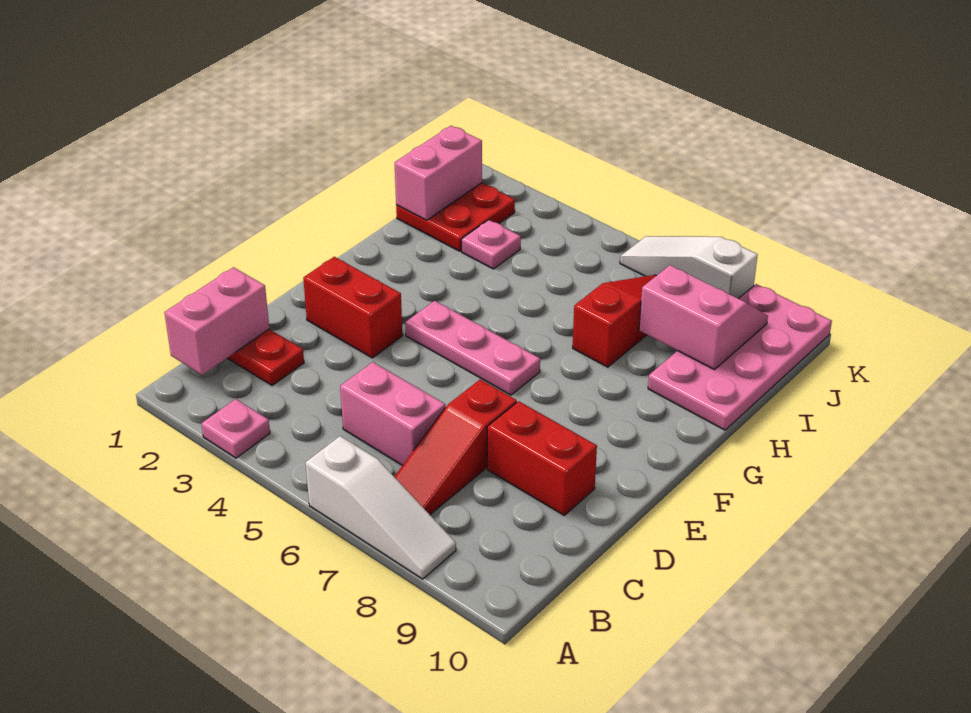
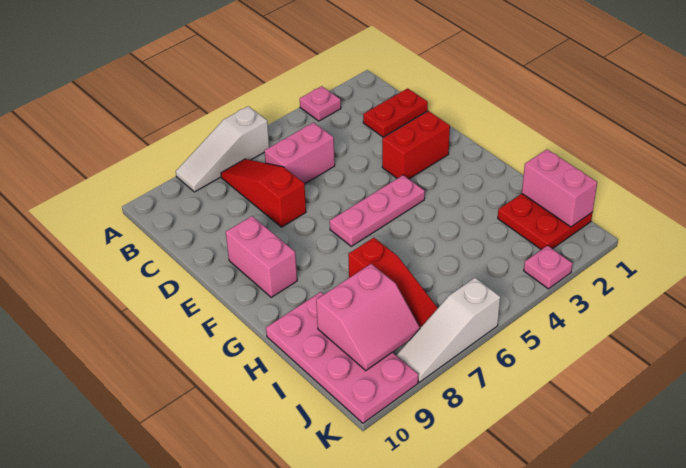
pink brick B1:C1 level 2 -> pink brick E9:F9 level 1
red brick D8:D9 level 1 -> none
pink plate I3 level 1 -> pink plate K3 level 1
white slope K6:K8 level 1 top 8 -> white slope K6:K8 level 1 top 6

